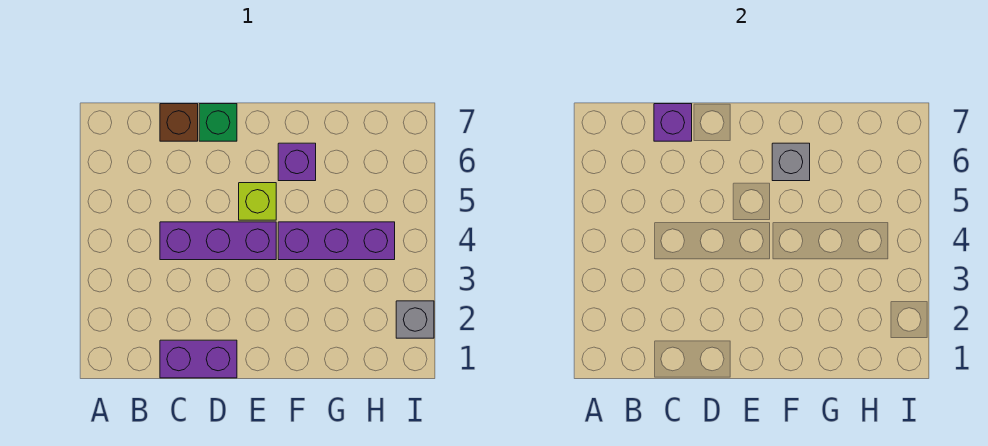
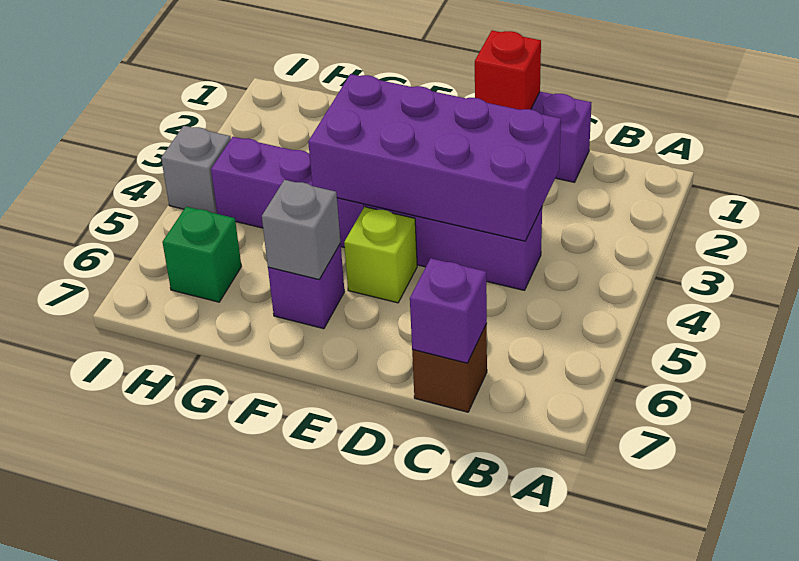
none -> purple brick C3:F4 level 2
none -> red brick D1 level 2
green brick D7 level 1 -> green brick H6 level 1
grey brick I2 level 1 -> grey brick I4 level 1

